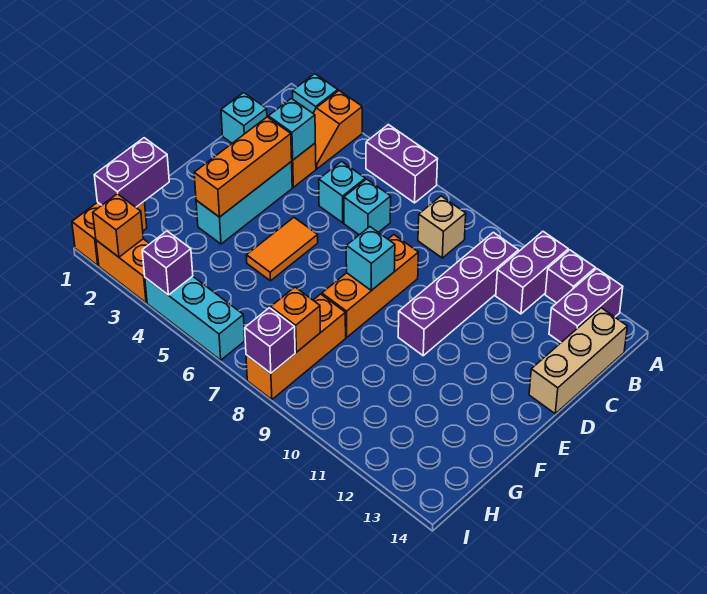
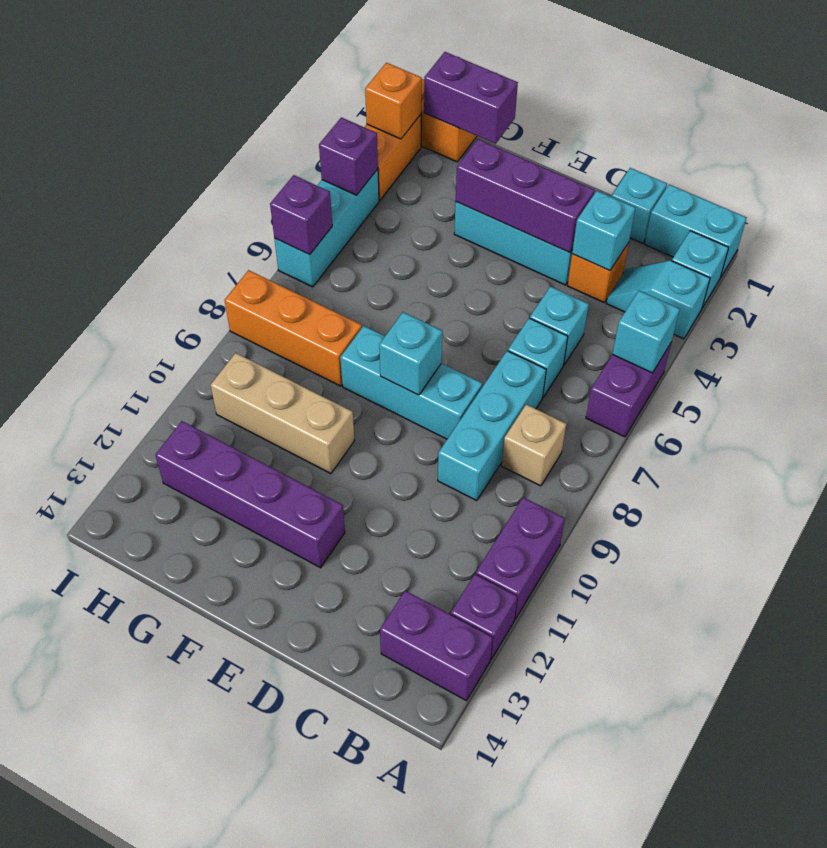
none -> cyan brick A1:B1 level 1
orange slope A3:B3 level 1 top A -> cyan slope A3:B3 level 1 top A
none -> cyan brick A5 level 2
purple brick A11:B11 level 1 -> purple brick A10:A11 level 1
purple brick B10:E10 level 1 -> purple brick E12:H12 level 1
tan brick B14:D14 level 1 -> tan brick F10:H10 level 1
none -> cyan brick C7:C9 level 1
orange brick D3:F3 level 2 -> purple brick D3:F3 level 2
orange brick D8:F8 level 1 -> cyan brick D8:F8 level 1
orange tile E5:F5 level 1 -> none
orange brick H8 level 2 -> none
purple brick I8 level 2 -> purple brick I6 level 2

